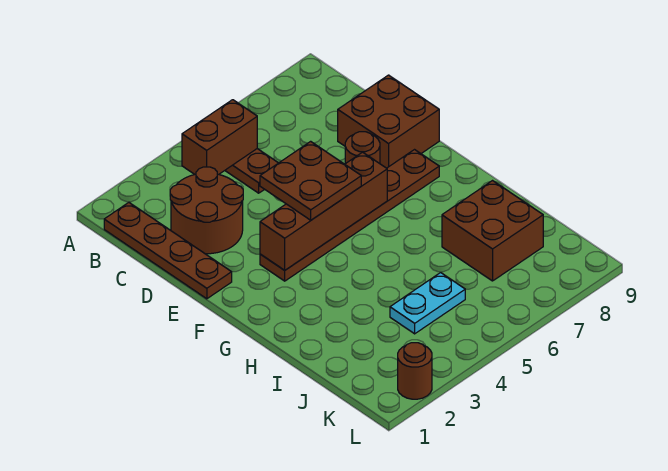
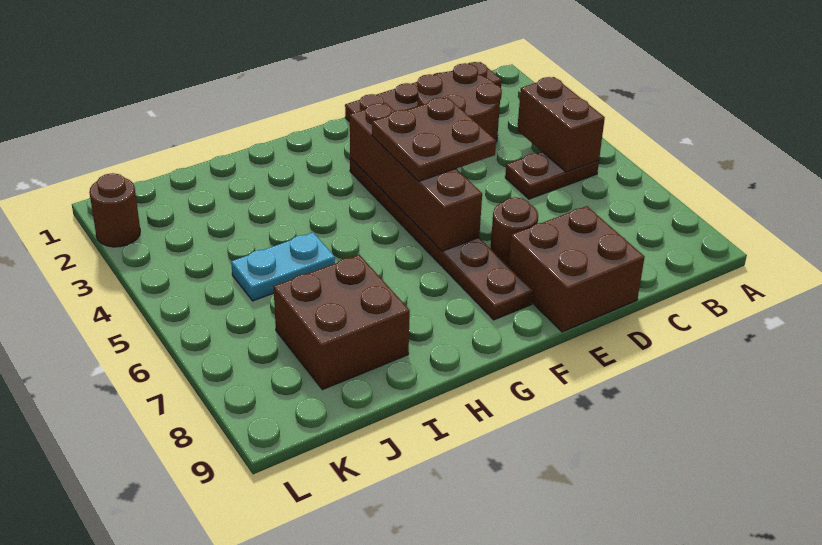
cyan plate J4:J5 level 1 -> cyan plate I5:J5 level 1

